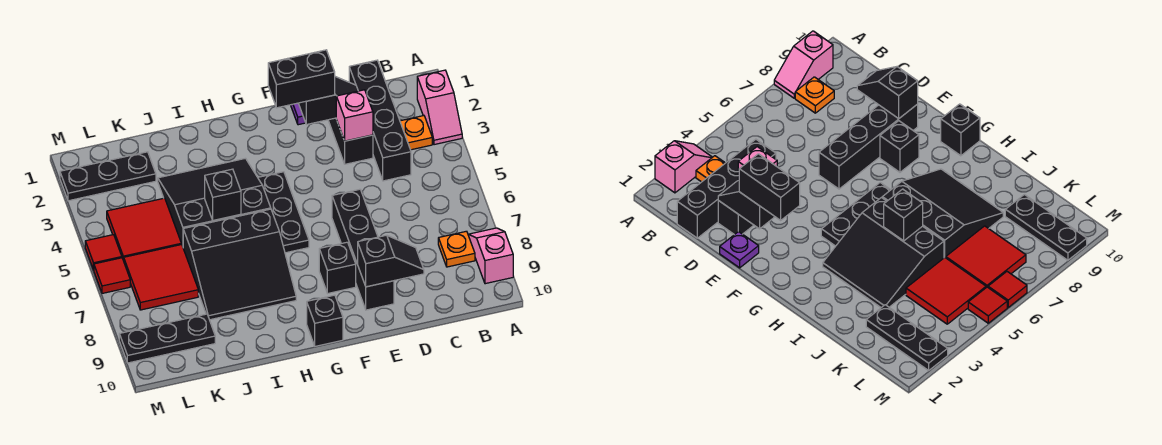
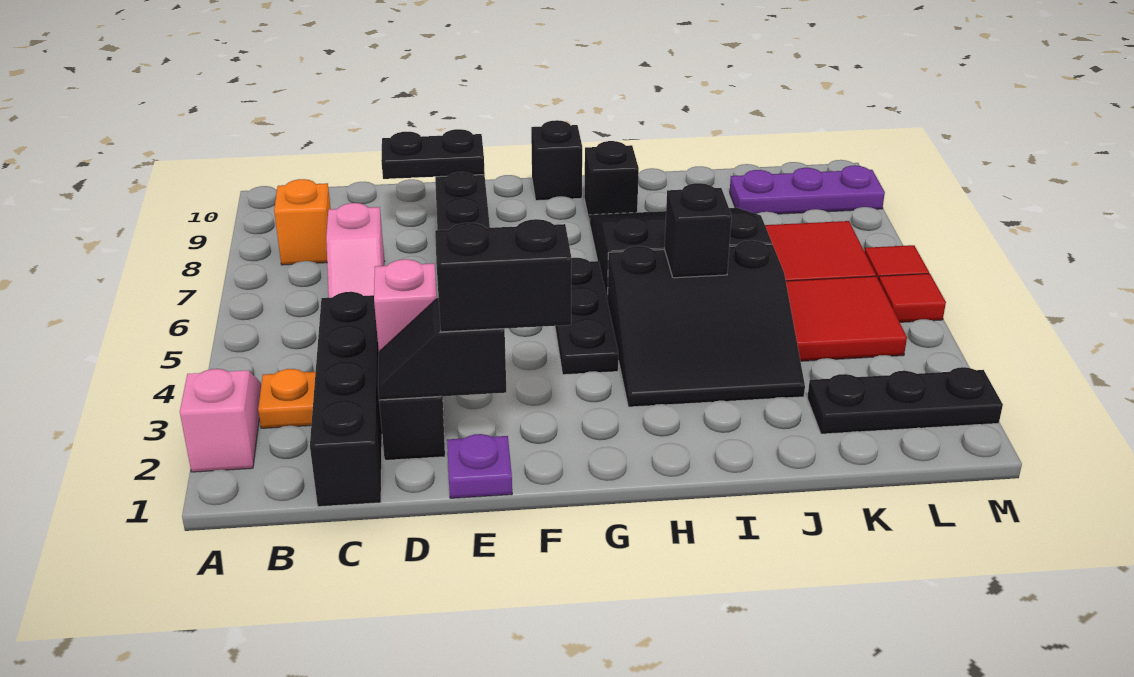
pink slope A8:A9 level 1 top 9 -> pink slope C6:C7 level 1 top 7
orange plate B8 level 1 -> orange brick B8 level 1
black slope D9:E9 level 2 top E -> black plate D9:E9 level 2
black brick F8 level 1 -> black brick H9 level 1
black plate K9:M9 level 1 -> purple plate K9:M9 level 1

